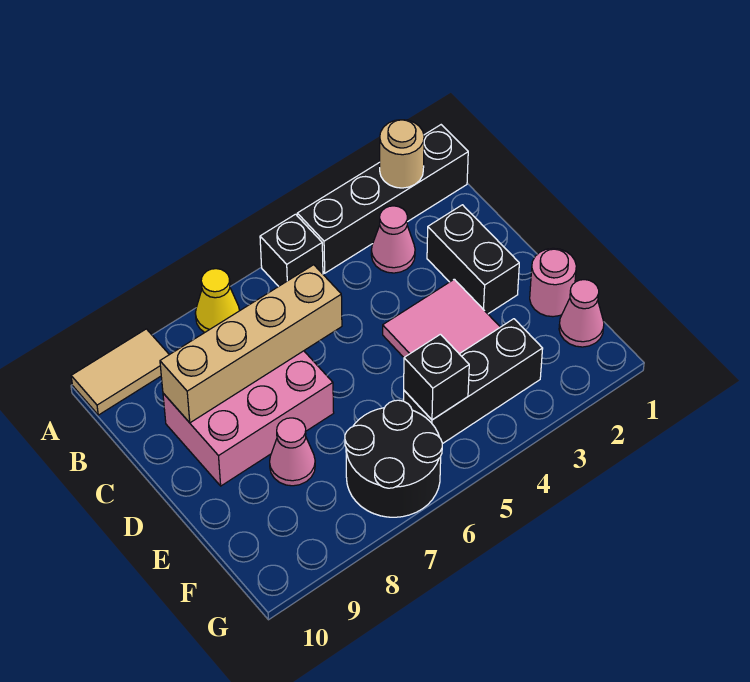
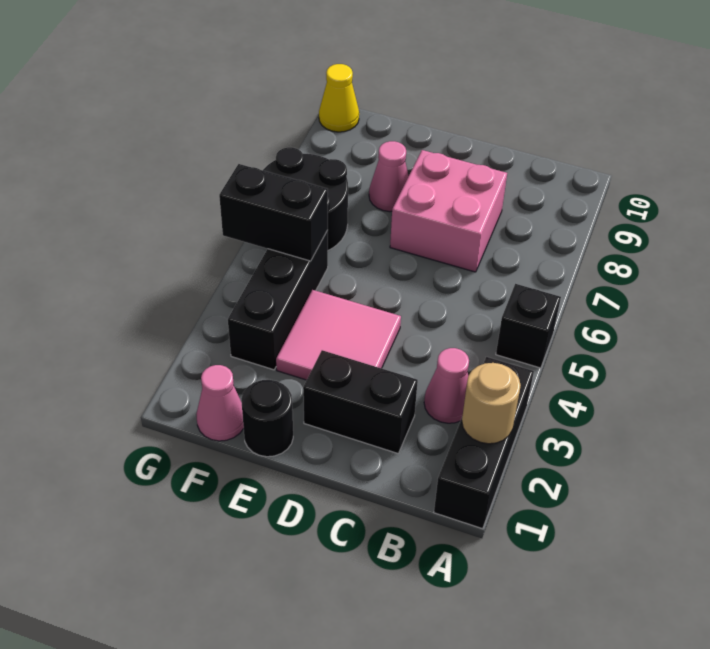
black brick A1:A4 level 1 -> black brick A1:A3 level 1
yellow cone A7 level 1 -> yellow cone G10 level 1
tan tile A9:A10 level 1 -> none
tan brick C6:C9 level 2 -> none
pink brick C7:D9 level 1 -> pink brick C7:D8 level 1
pink round brick E1 level 1 -> black round brick E1 level 1
black brick F5 level 2 -> black brick F5:G5 level 2

